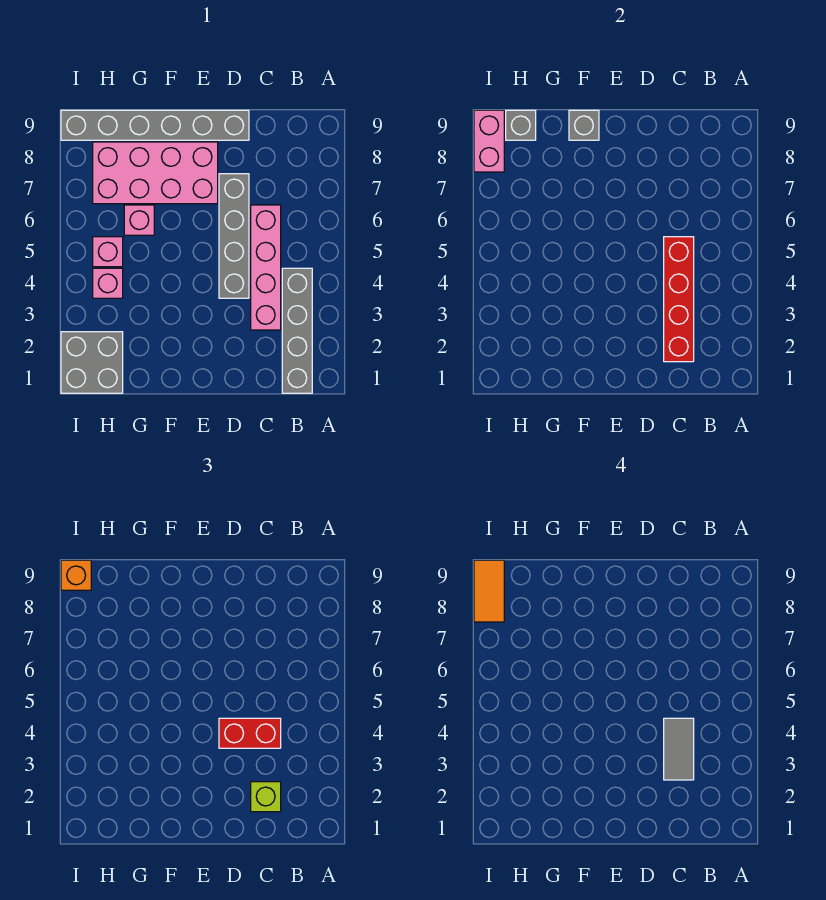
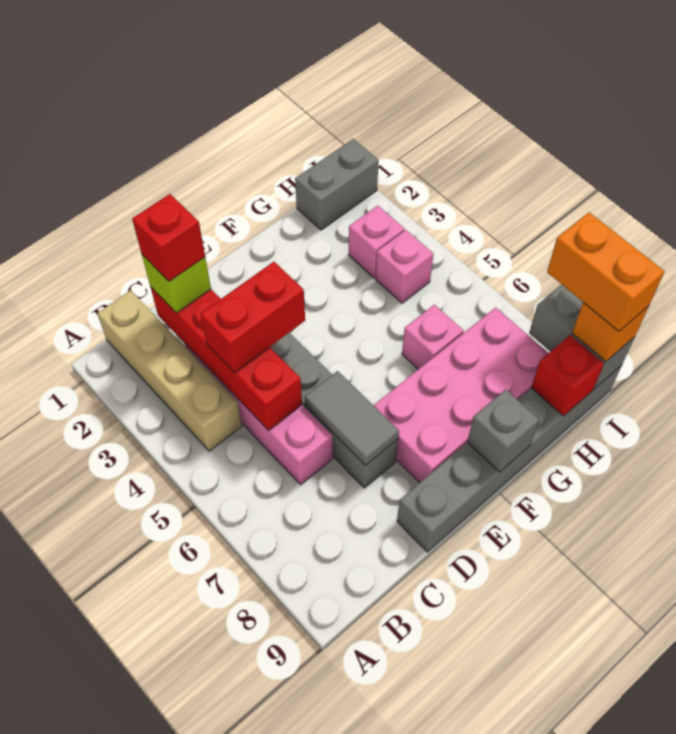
grey brick B1:B4 level 1 -> tan brick B1:B4 level 1
none -> red brick C2 level 4
grey tile C3:C4 level 4 -> grey tile D6:D7 level 2
grey brick H1:I2 level 1 -> grey brick H1:I1 level 1
pink brick H5 level 1 -> pink brick H3 level 1
grey brick H9 level 2 -> red brick H9 level 2
pink brick I8:I9 level 2 -> grey brick I8:I9 level 2
orange tile I8:I9 level 4 -> orange brick I8:I9 level 4

